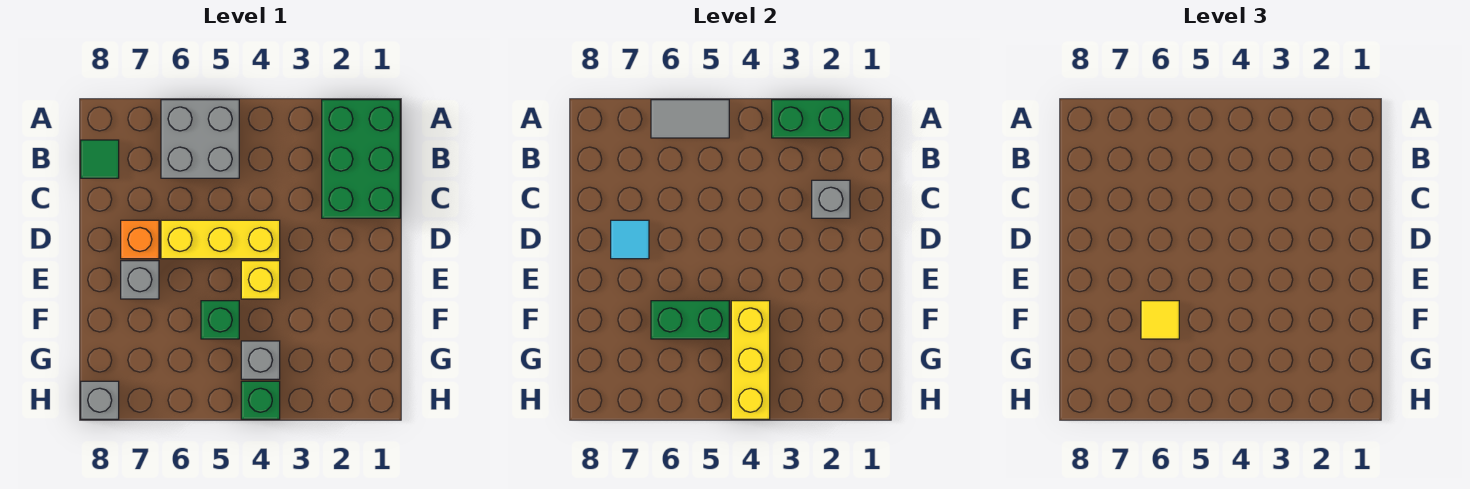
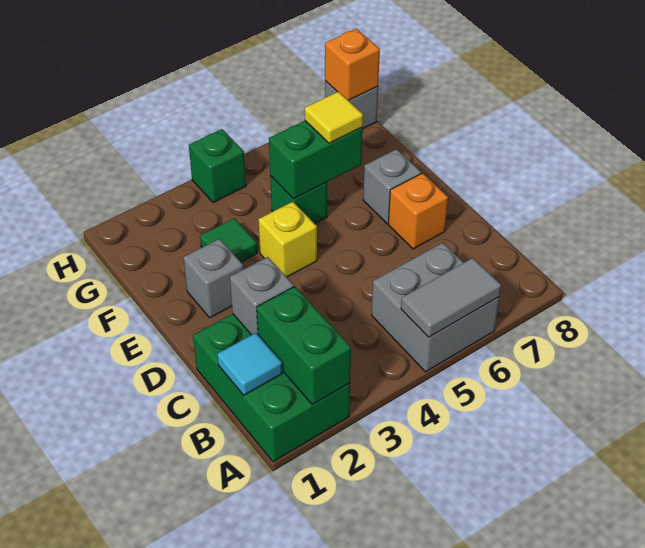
green brick A2:A3 level 2 -> green brick A2:B2 level 2
green tile B8 level 1 -> green tile F3 level 1
yellow brick D4:D6 level 1 -> none
cyan tile D7 level 2 -> cyan tile B1 level 2
yellow brick F4:H4 level 2 -> none
grey brick G4 level 1 -> grey brick E2 level 1
none -> orange brick H8 level 2

